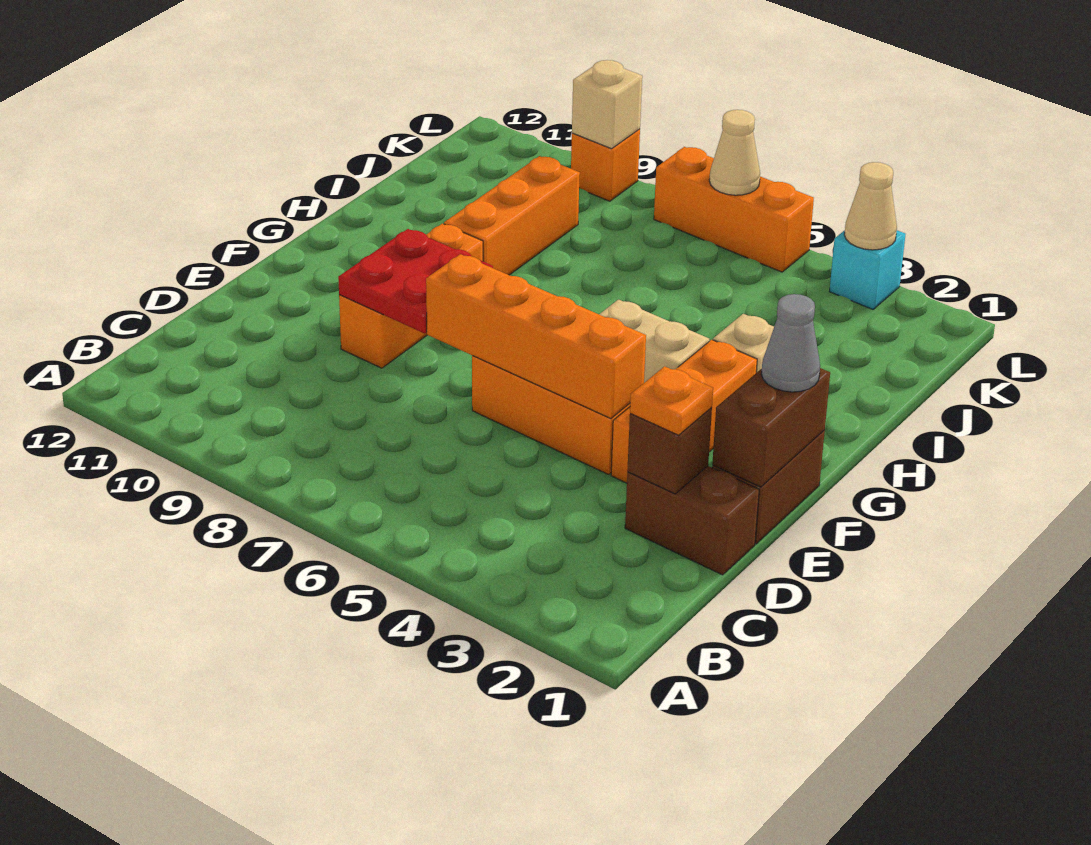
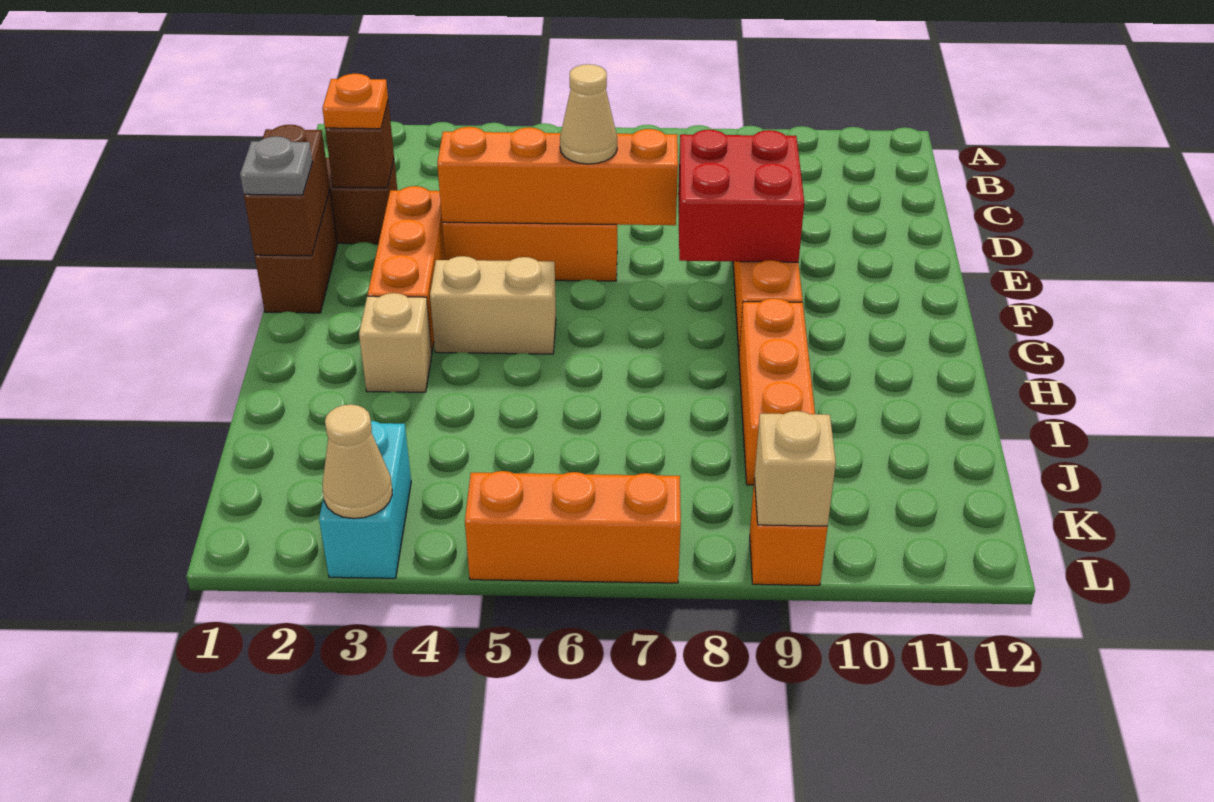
red plate E8:F9 level 2 -> red brick E8:F9 level 2
grey cone F1 level 3 -> grey plate F1 level 3
cyan brick L3 level 1 -> cyan brick K3:L3 level 1
tan cone L6 level 2 -> tan cone E6 level 3

